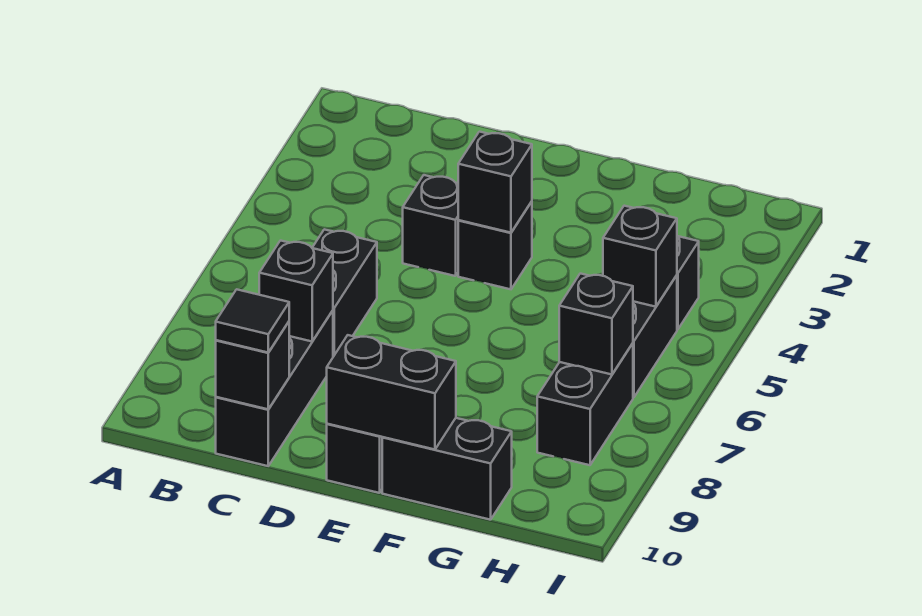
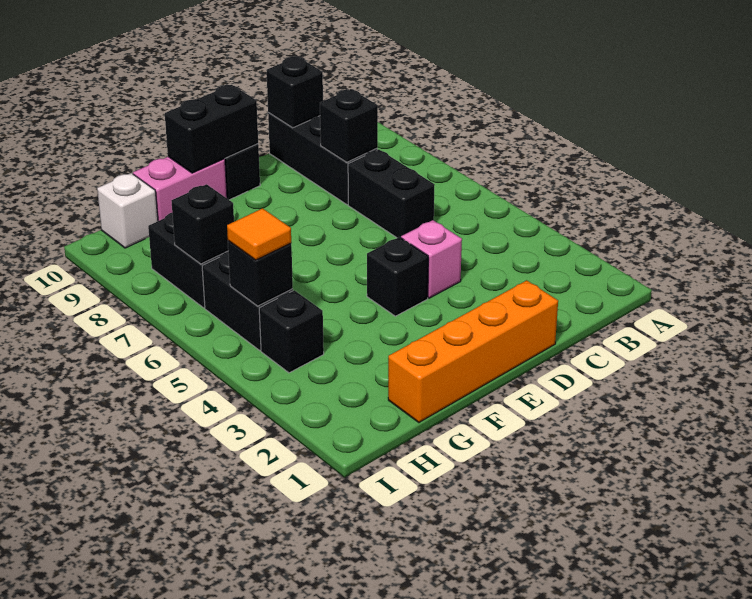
black tile C10 level 3 -> none
none -> orange brick D1:G1 level 1
black brick D4 level 1 -> pink brick D4 level 1
black brick E4 level 2 -> none
black brick F10:G10 level 1 -> pink brick F10:G10 level 1
none -> orange tile H5 level 3
none -> white brick H10 level 1

